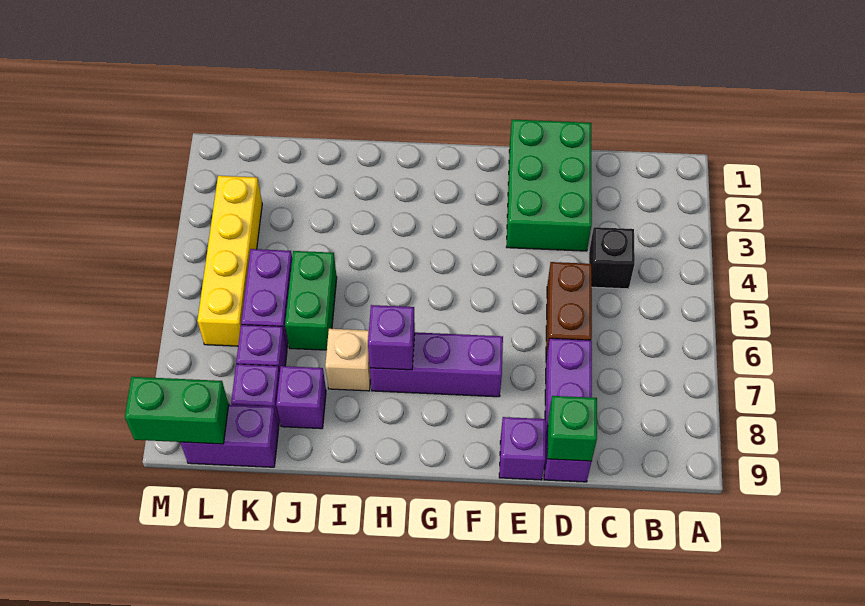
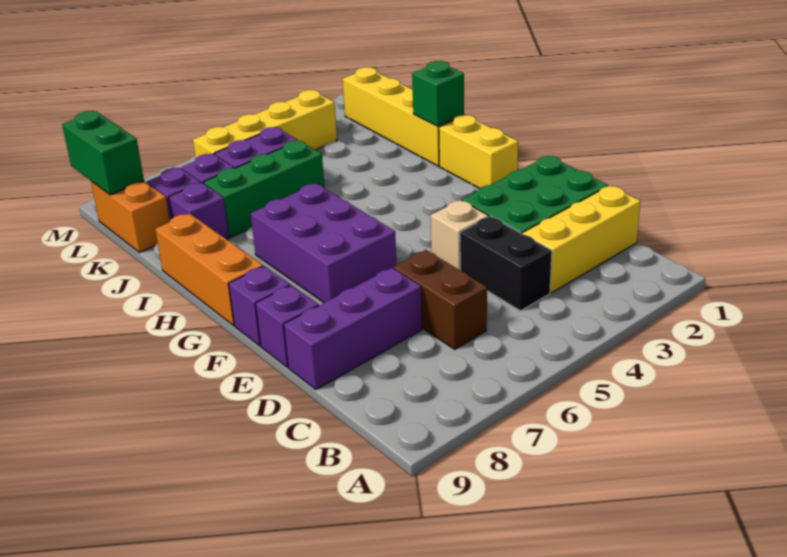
none -> yellow brick C1:C3 level 1
black brick C4 level 1 -> black brick C4:D4 level 1
brown brick D5:D6 level 1 -> brown brick C6:D6 level 1
green brick D9 level 2 -> green brick I1 level 2
purple brick F7:H7 level 1 -> purple brick F6:H7 level 1
none -> yellow brick G1:H1 level 1
none -> orange brick G9:I9 level 1
purple brick H7 level 2 -> purple brick F9 level 1
none -> yellow brick I1:L1 level 1
tan brick I7 level 1 -> tan brick E4 level 1
green brick J5:J6 level 1 -> green brick J5:J7 level 1
purple brick K9:L9 level 1 -> orange brick K9:L9 level 1

